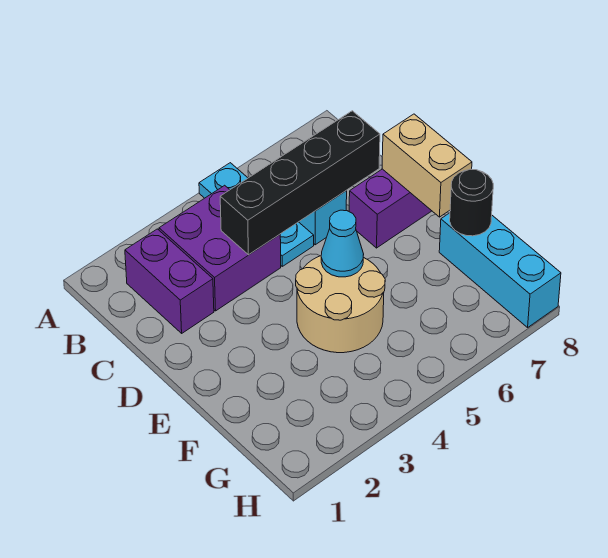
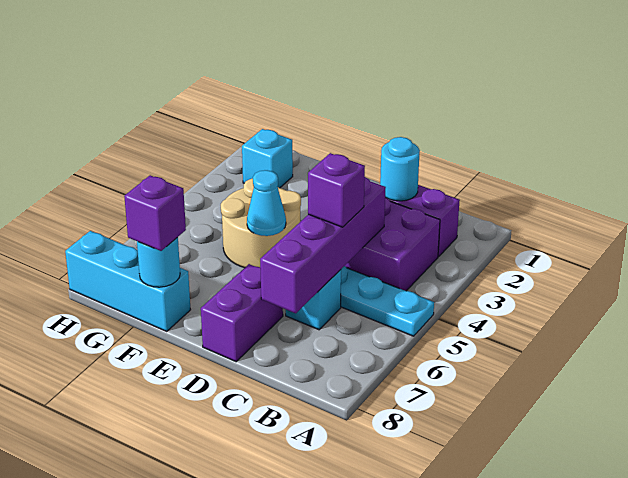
none -> cyan round brick C2 level 2
black brick C4:C7 level 2 -> purple brick C4:C7 level 2
none -> purple brick C5 level 3
tan brick D8:E8 level 2 -> none
black round brick F8 level 2 -> cyan round brick F8 level 2
none -> purple brick F8 level 3
none -> cyan brick G2 level 1

